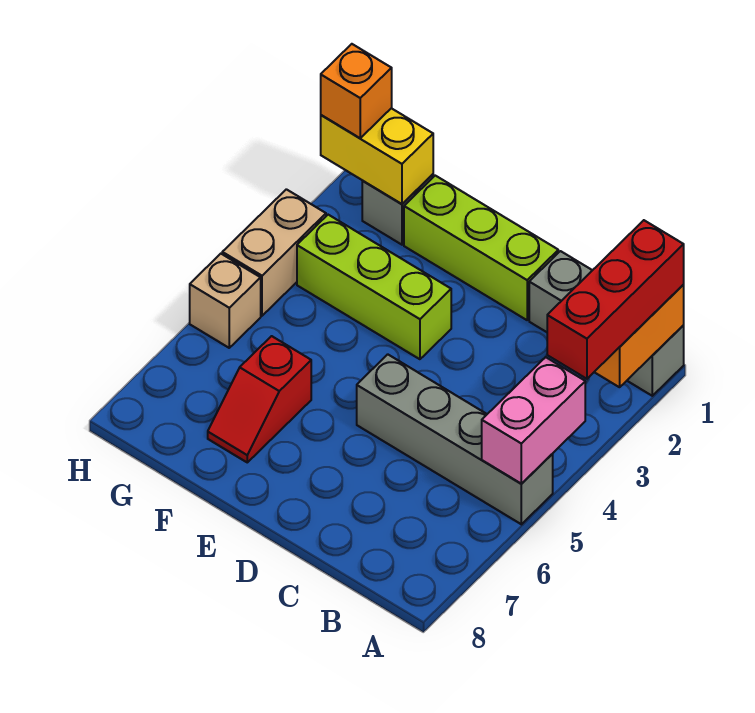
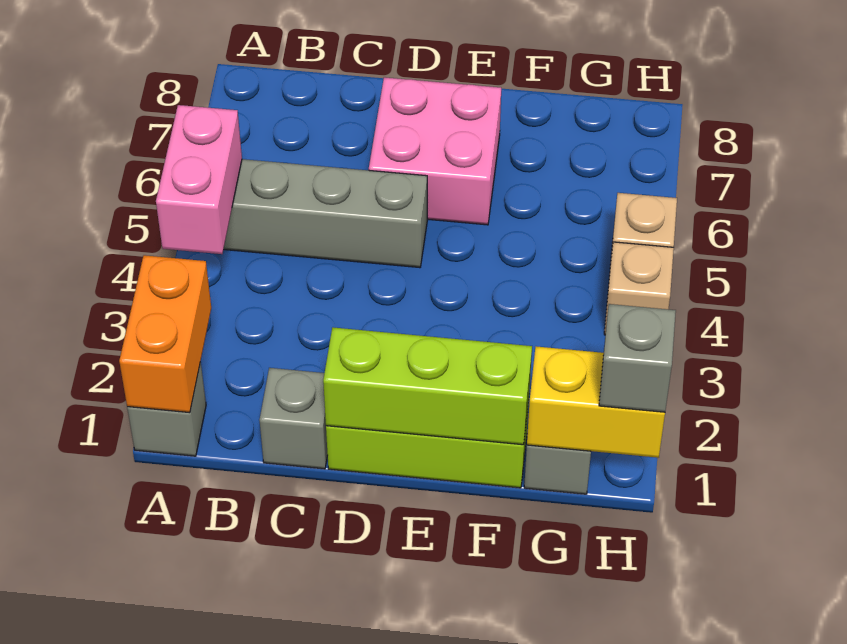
red brick A1:A3 level 3 -> none
none -> pink brick D6:E7 level 1
lime brick E3:G3 level 1 -> lime brick D1:F1 level 2
red slope F6:F7 level 1 top 6 -> none
orange brick H1 level 3 -> grey brick H1 level 3
tan brick H3:H4 level 1 -> tan brick H4 level 1

